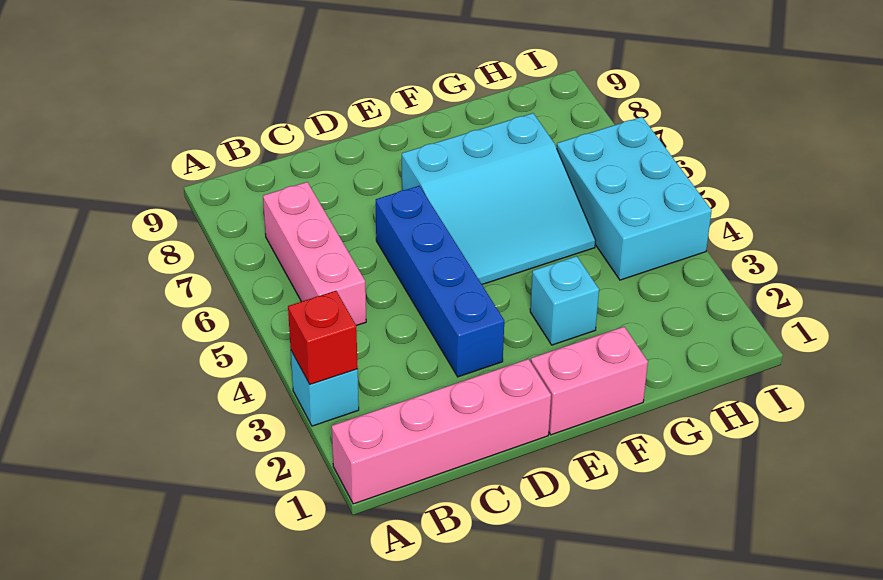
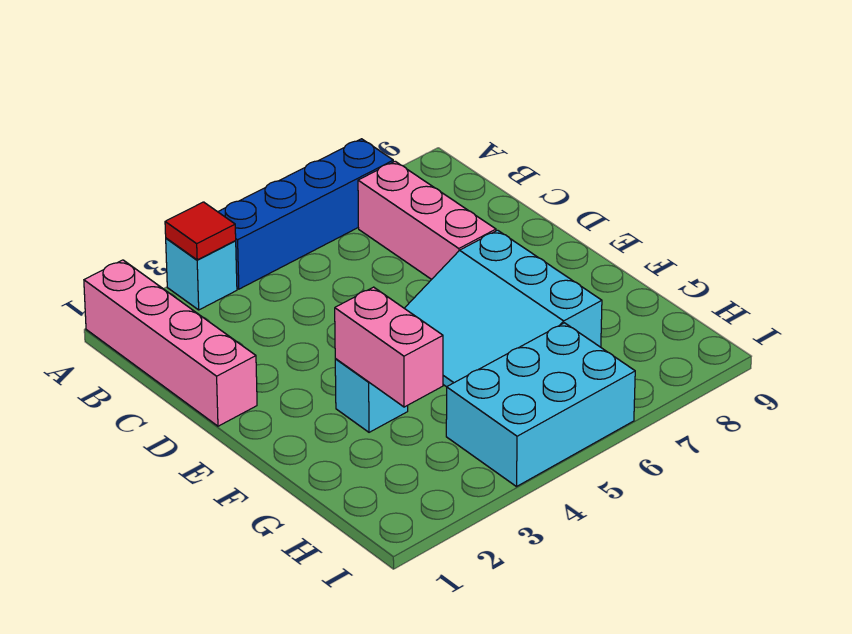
red brick A3 level 2 -> red tile A3 level 2
pink brick B5:B7 level 1 -> pink brick B7:D7 level 1
blue brick D3:D6 level 1 -> blue brick A4:A7 level 1
pink brick E1:F1 level 1 -> pink brick F3:G3 level 2

